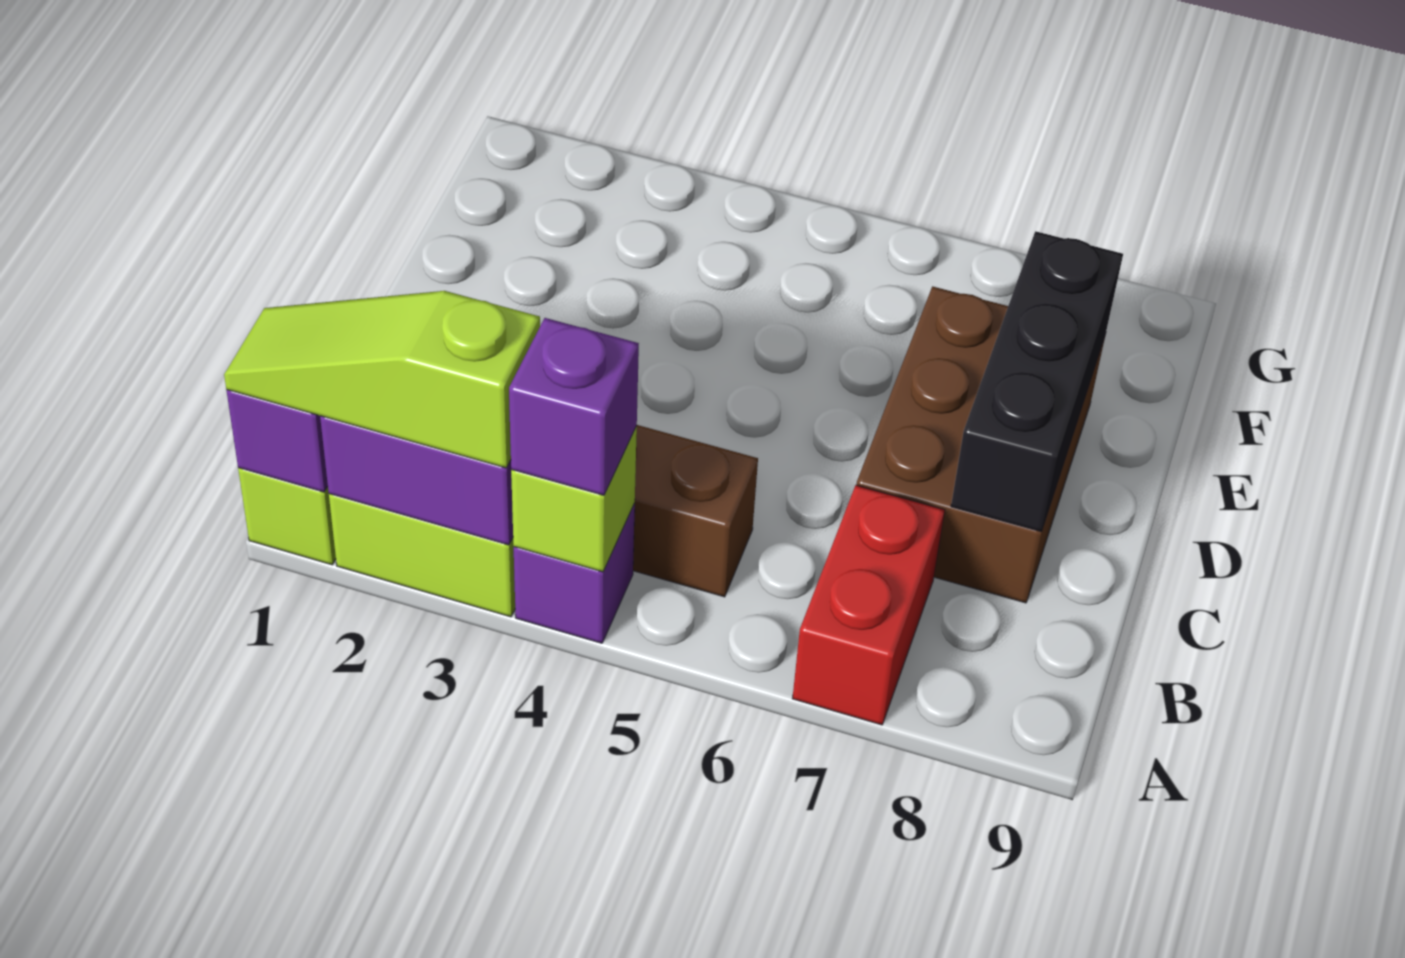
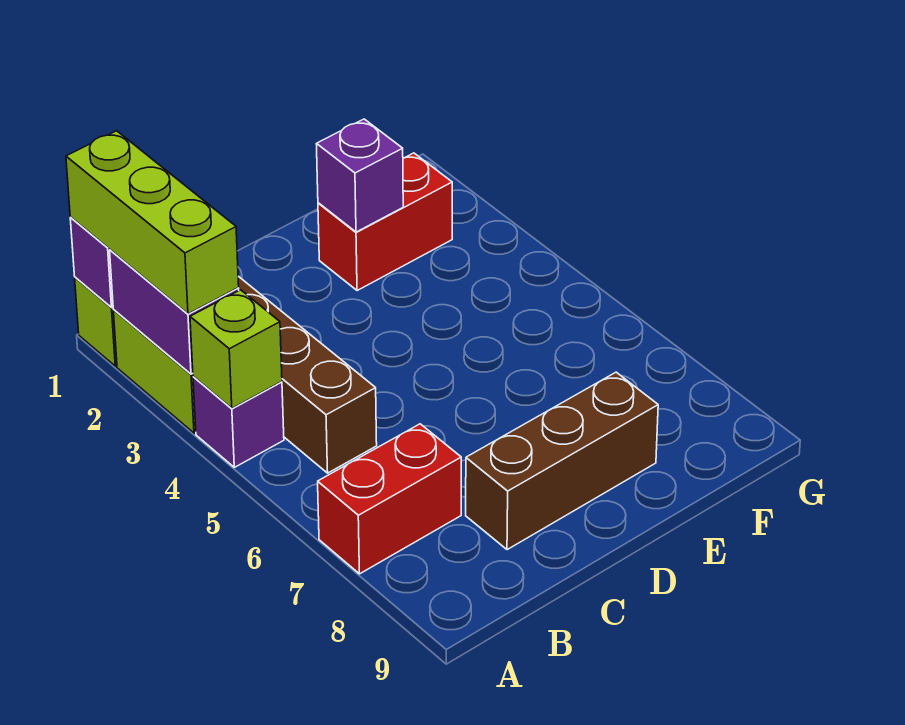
lime slope A1:A3 level 3 top 3 -> lime brick A1:A3 level 3
purple brick A4 level 3 -> purple brick E2 level 2
brown brick C7:E8 level 1 -> brown brick C8:E8 level 1
black brick C8:E8 level 2 -> none
none -> red brick E2:F2 level 1

